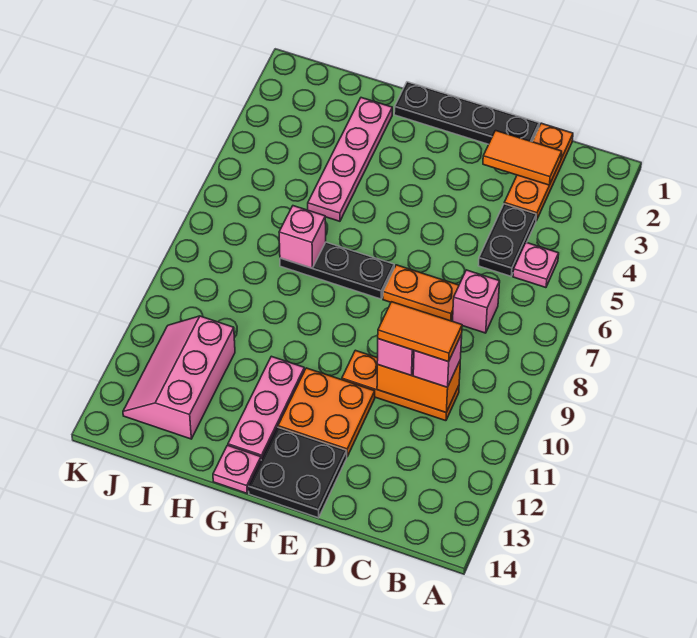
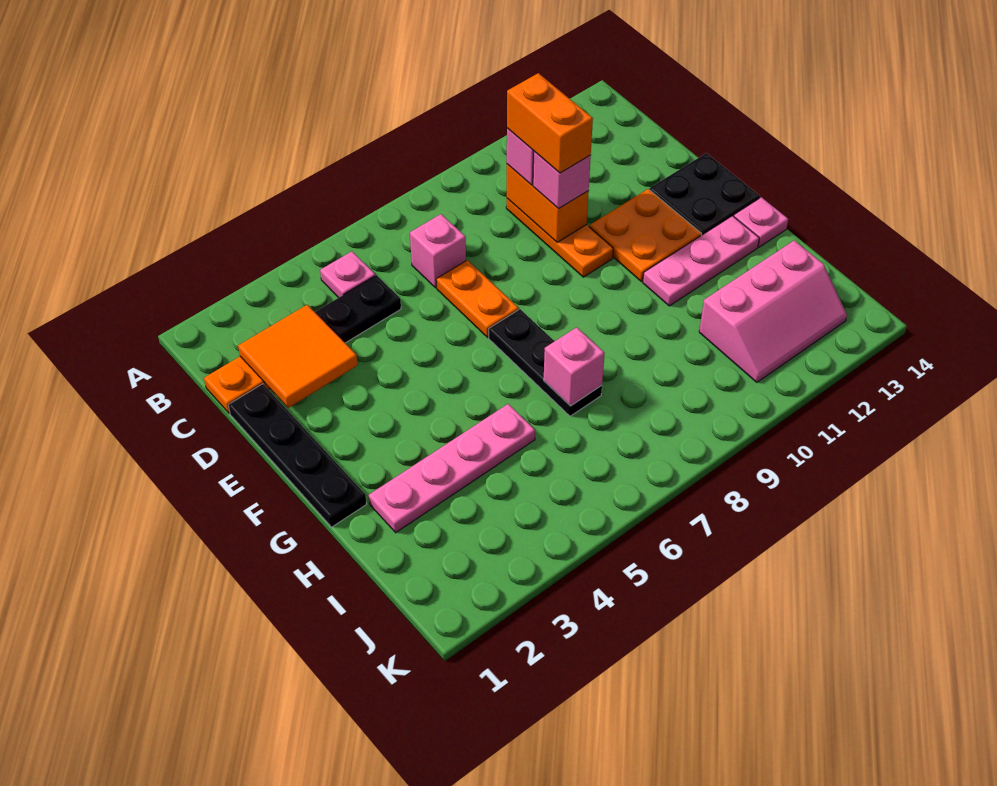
orange tile C2:D2 level 2 -> orange tile C2:D3 level 2
orange tile C10:D10 level 4 -> orange brick C10:D10 level 4

